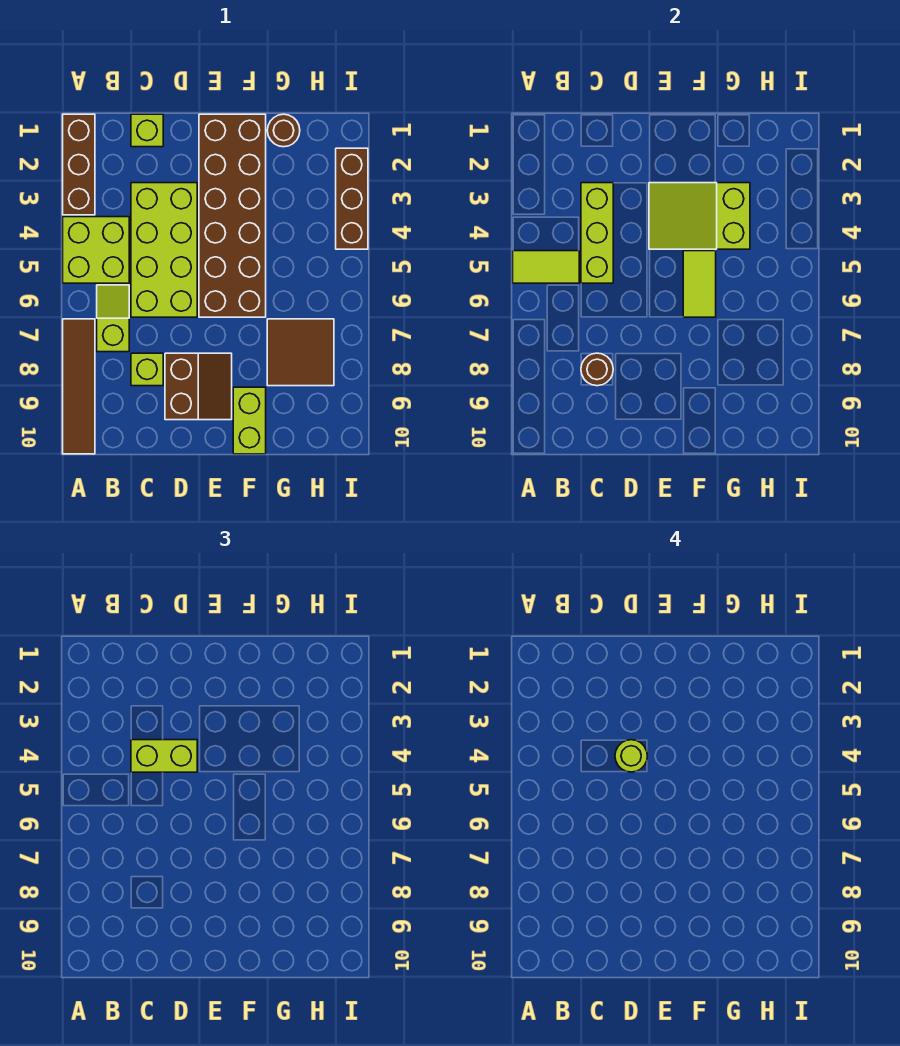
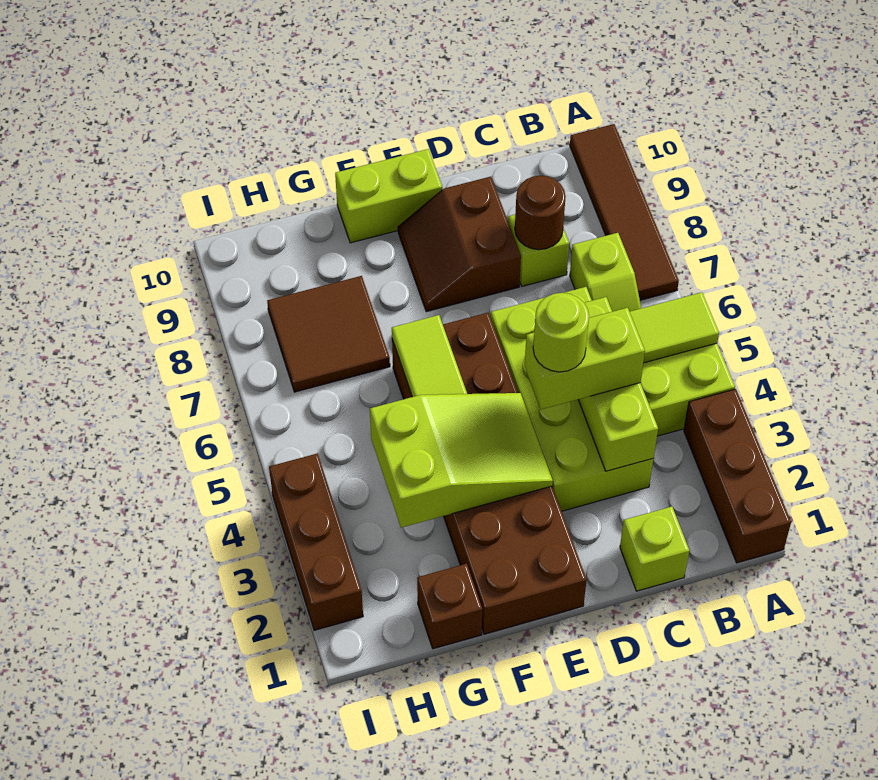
lime brick F9:F10 level 1 -> lime brick E10:F10 level 1
brown round brick G1 level 1 -> brown brick G1 level 1

